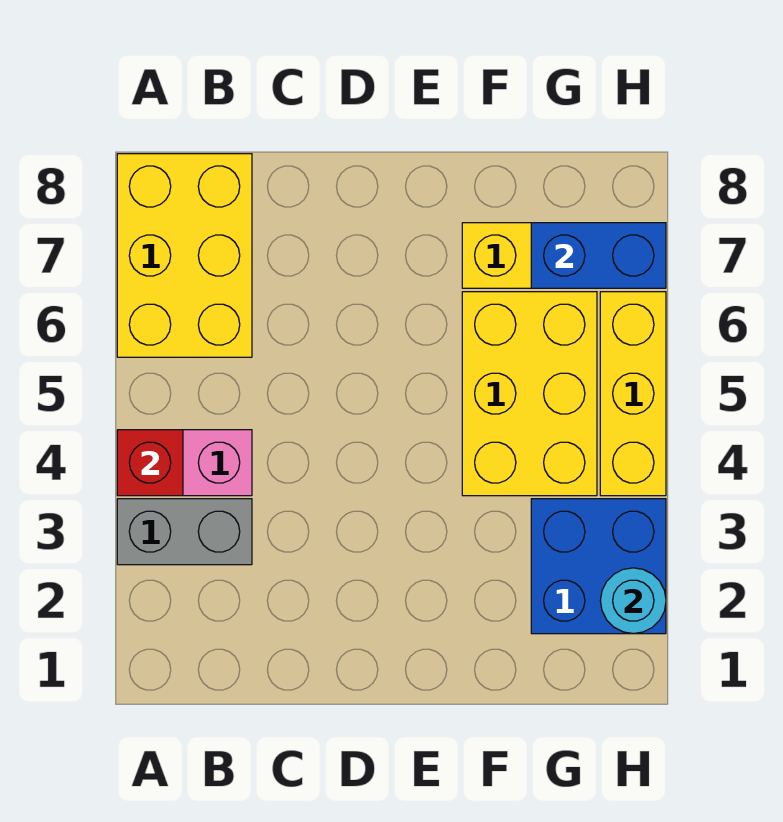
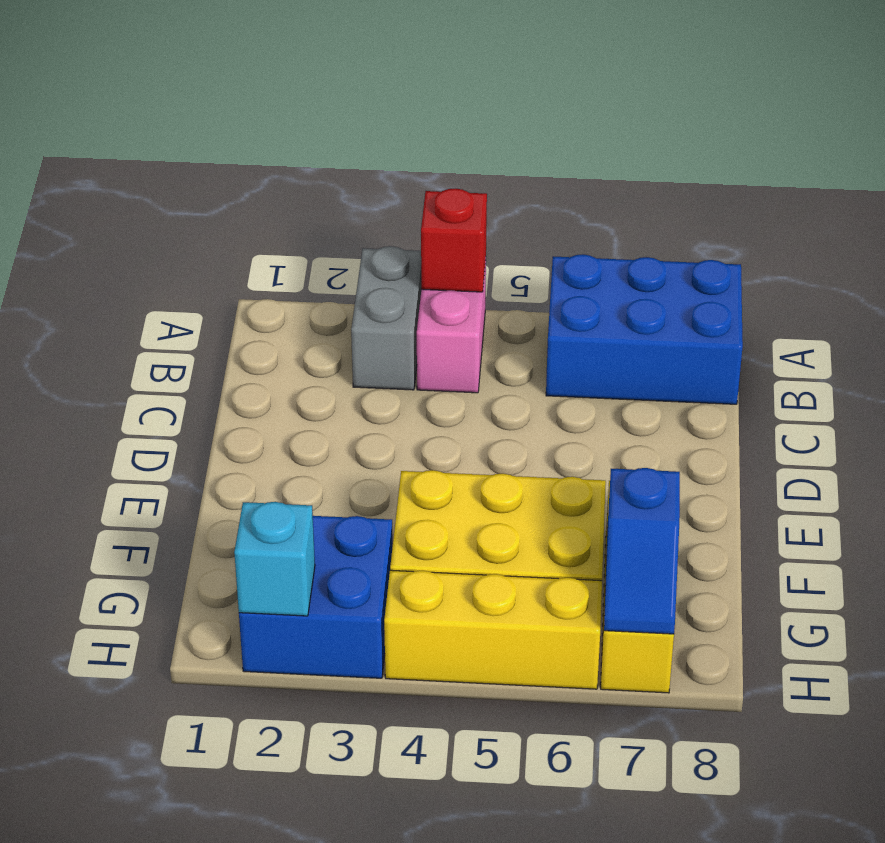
yellow brick A6:B8 level 1 -> blue brick A6:B8 level 1
blue brick G7:H7 level 2 -> blue slope G7:H7 level 2 top G
cyan round brick H2 level 2 -> cyan brick H2 level 2

